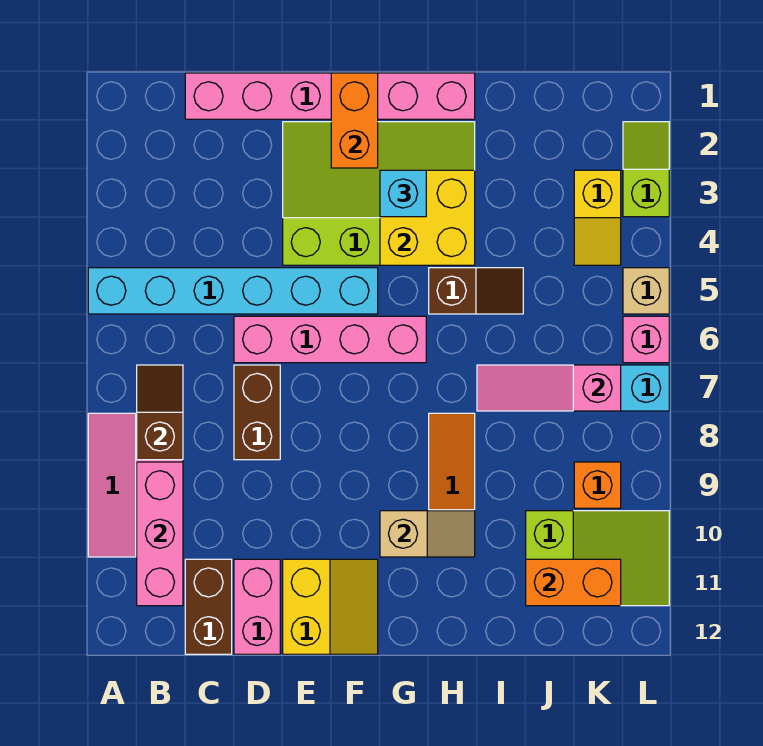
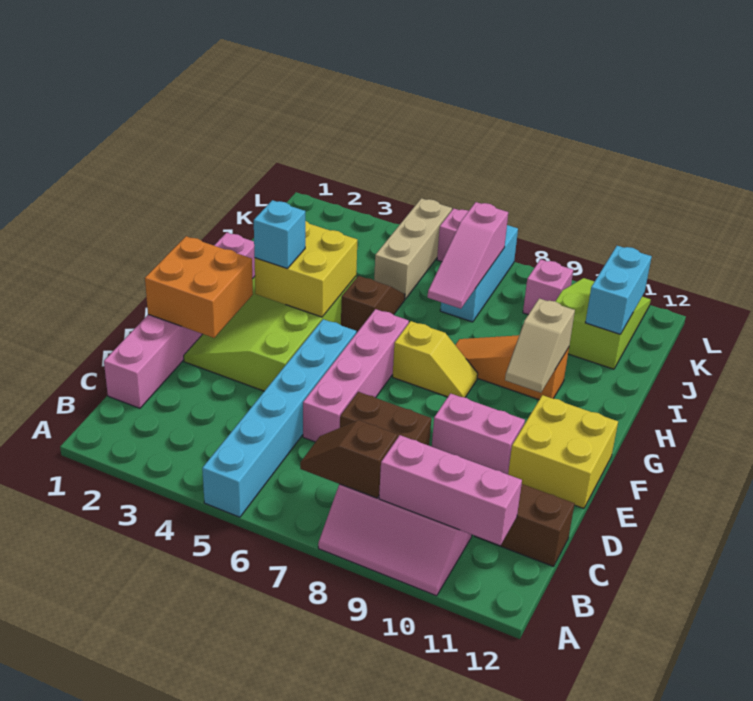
pink brick D11:D12 level 1 -> pink brick E9:E10 level 1
yellow slope E11:F12 level 1 top E -> yellow brick E11:F12 level 1
orange brick F1:F2 level 2 -> orange brick E1:F2 level 2
tan slope G10:H10 level 2 top G -> tan slope G10:H10 level 2 top H
orange brick J11:K11 level 2 -> cyan brick J11:K11 level 2
yellow slope K3:K4 level 1 top 3 -> yellow slope G7:G8 level 1 top 7
orange brick K9 level 1 -> pink brick K9 level 1
lime slope L2:L3 level 1 top 3 -> none
tan brick L5 level 1 -> tan brick J5:L5 level 1

